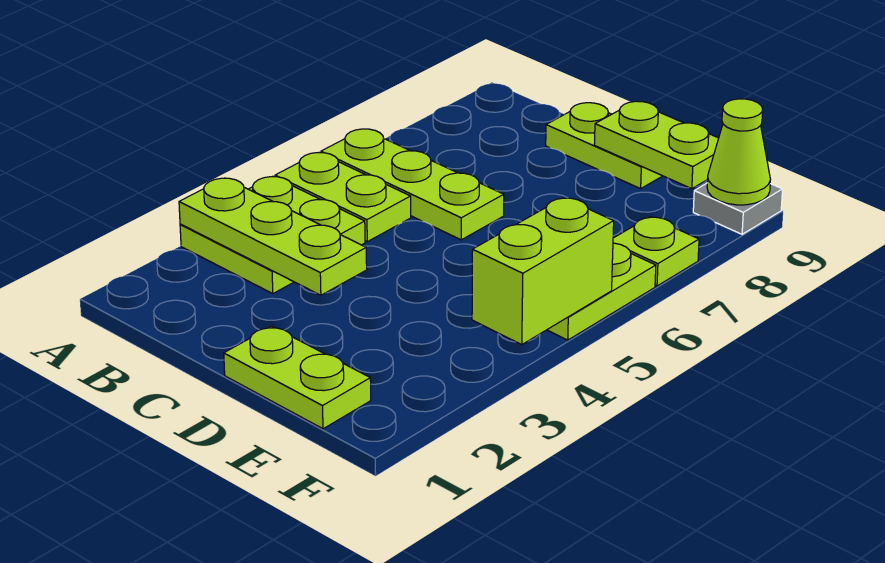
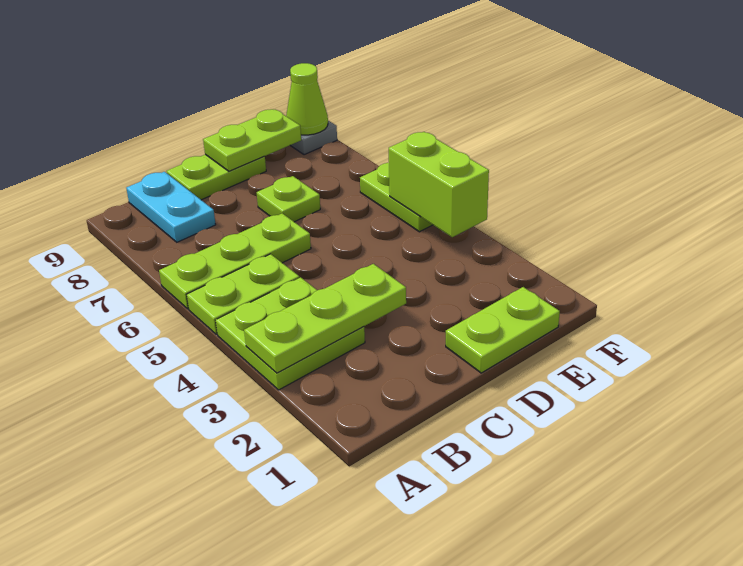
none -> cyan plate B8:B9 level 1
lime plate F7 level 1 -> lime plate D7 level 1

